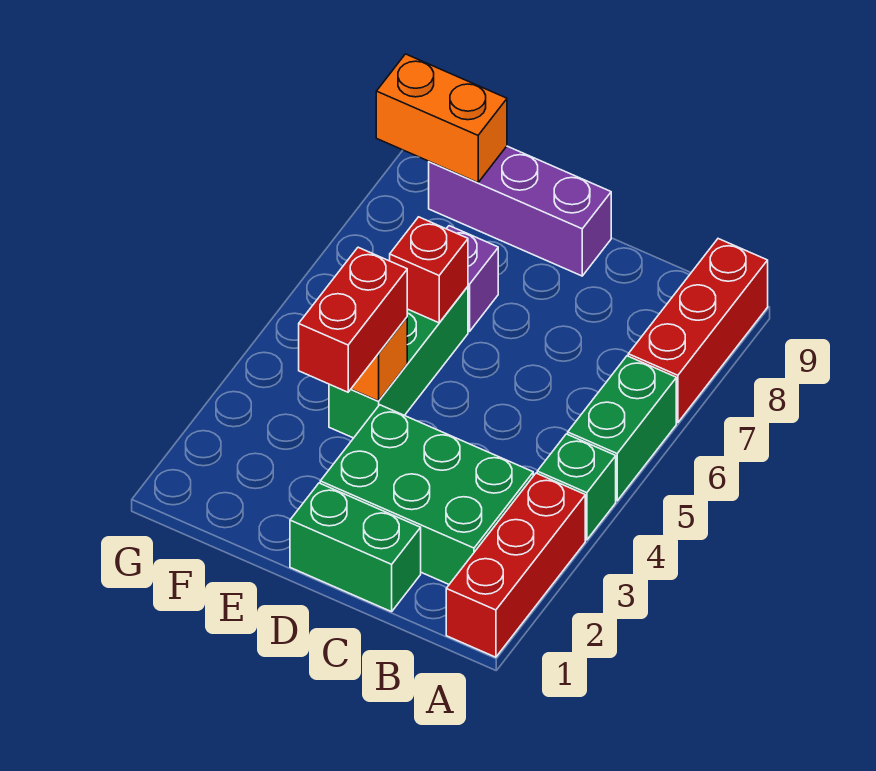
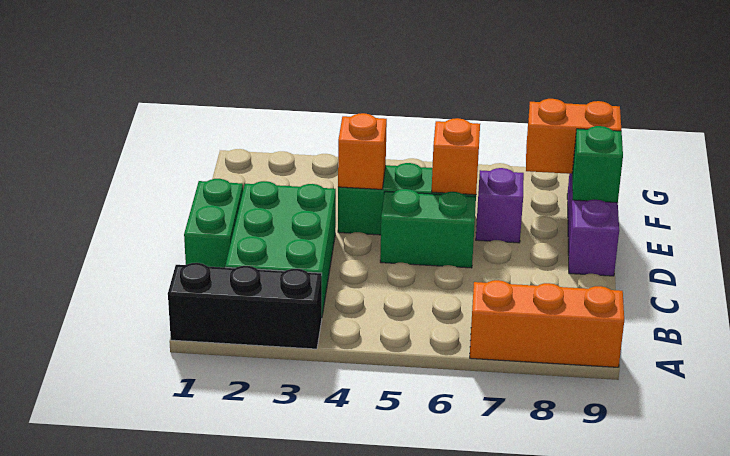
red brick A1:A3 level 1 -> black brick A1:A3 level 1
green brick A4 level 1 -> green brick E9 level 2
green brick A5:A6 level 1 -> green brick D5:D6 level 1
red brick A7:A9 level 1 -> orange brick A7:A9 level 1
red brick E3:E4 level 3 -> none
red brick E6 level 2 -> orange brick E6 level 2
orange brick F9:G9 level 2 -> orange brick F8:F9 level 2

